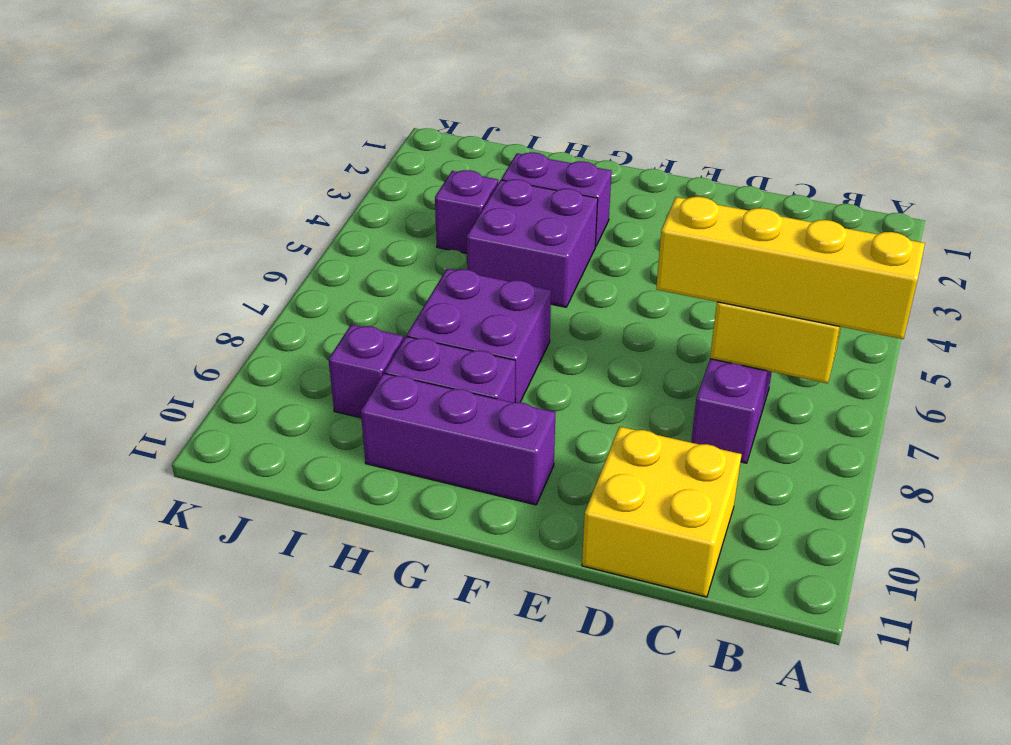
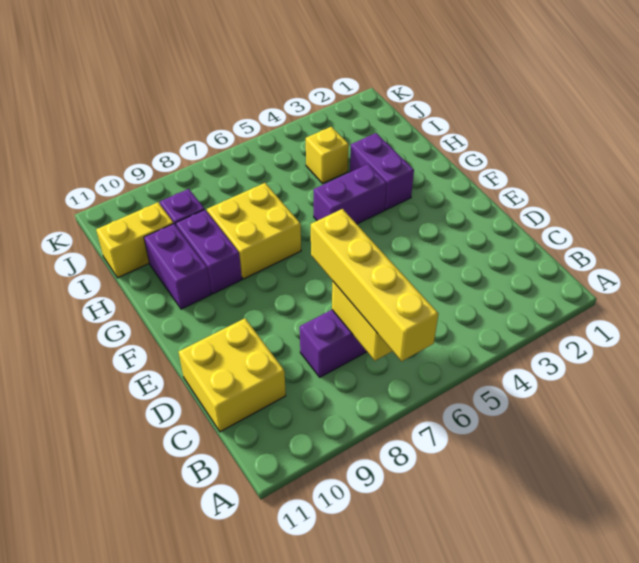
purple brick F10:H10 level 1 -> purple brick G10:H10 level 1
purple brick G4:H5 level 1 -> purple brick G4:G5 level 1
purple brick G7:H8 level 1 -> yellow brick G7:H8 level 1
purple brick I4 level 1 -> yellow brick I4 level 1
none -> yellow brick I10:I11 level 1

